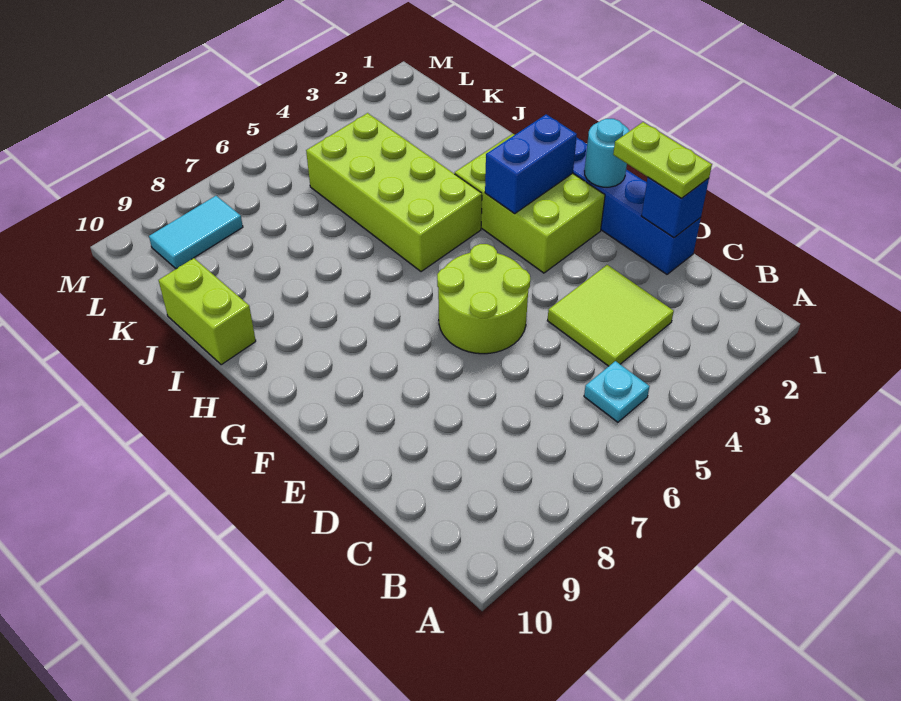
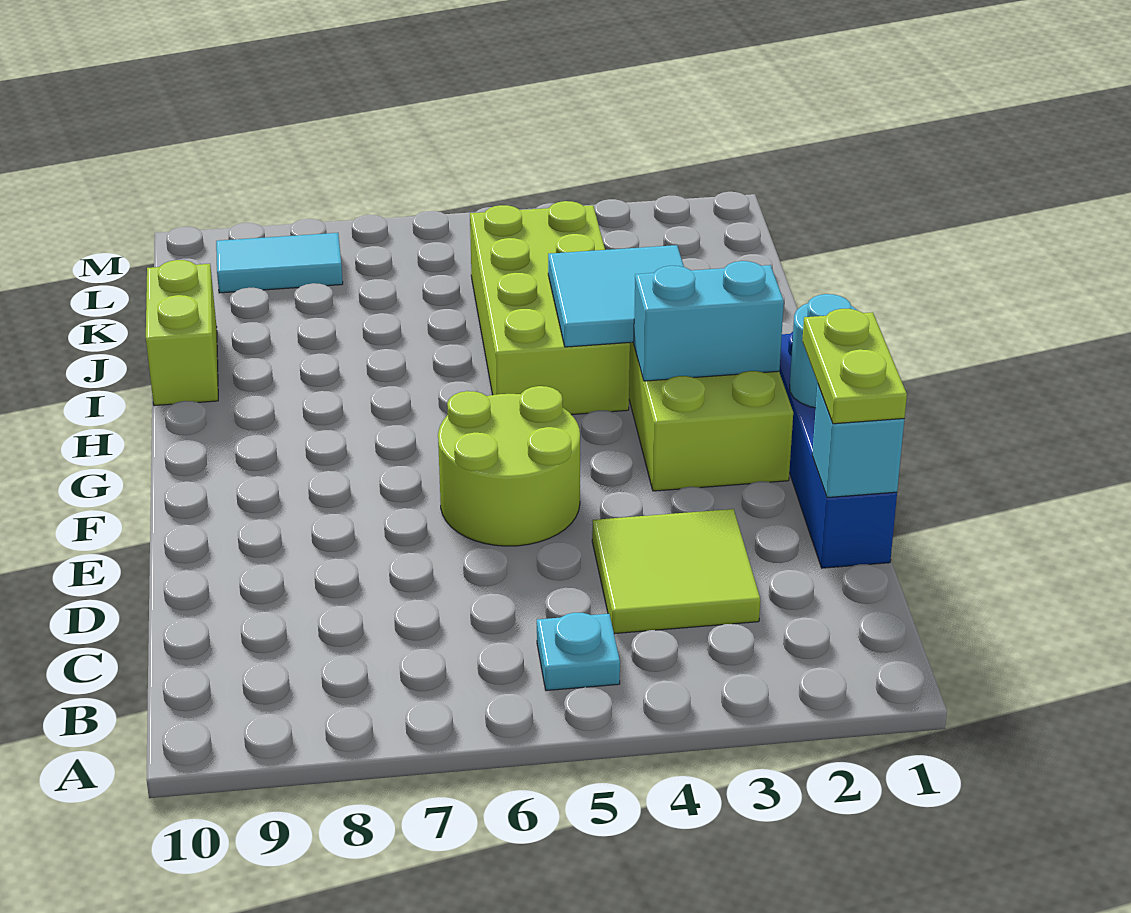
blue brick D1 level 2 -> cyan brick D1 level 2
blue brick G2:G3 level 2 -> cyan brick G2:G3 level 2
none -> cyan tile H3:I4 level 2

